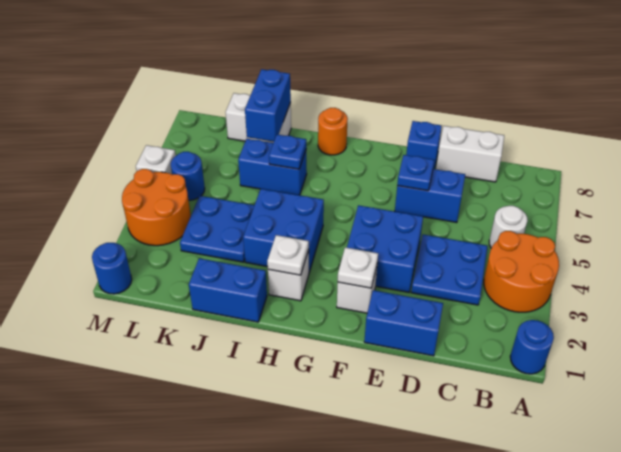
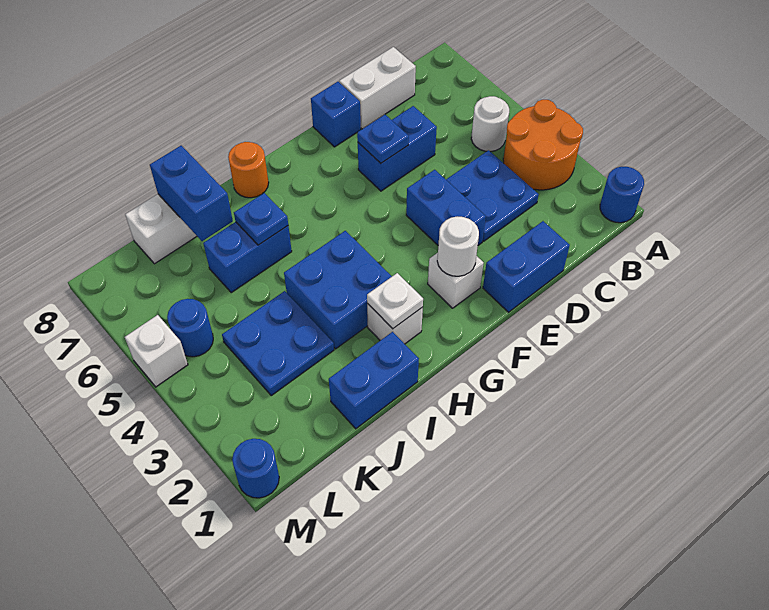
blue brick E3:F4 level 1 -> blue brick E3:E4 level 1
white plate F2 level 2 -> white round brick F2 level 2
orange round brick L3:M4 level 1 -> none

